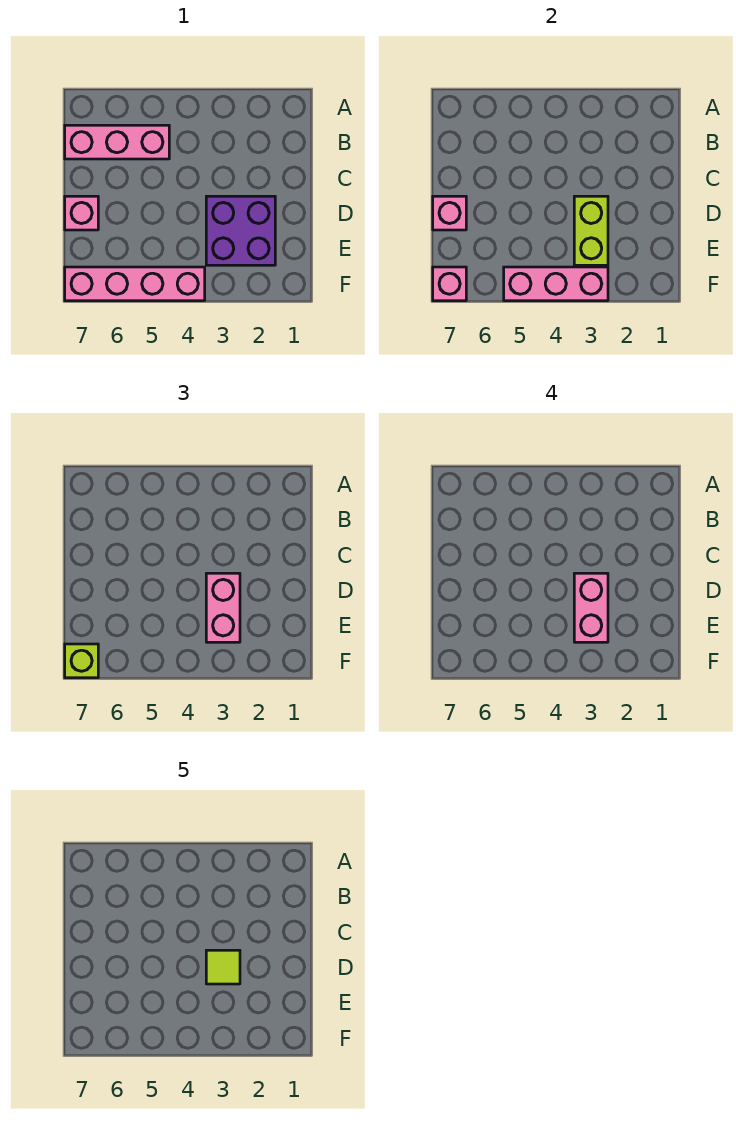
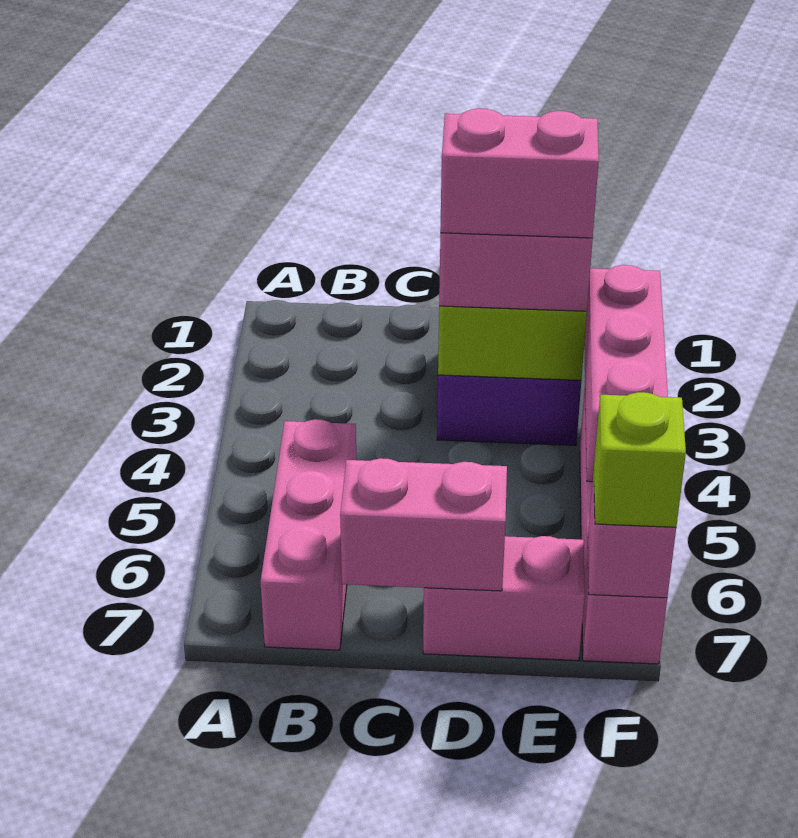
lime tile D3 level 5 -> none
pink brick D7 level 1 -> pink brick D7:E7 level 1
pink brick D7 level 2 -> pink brick C7:D7 level 2

